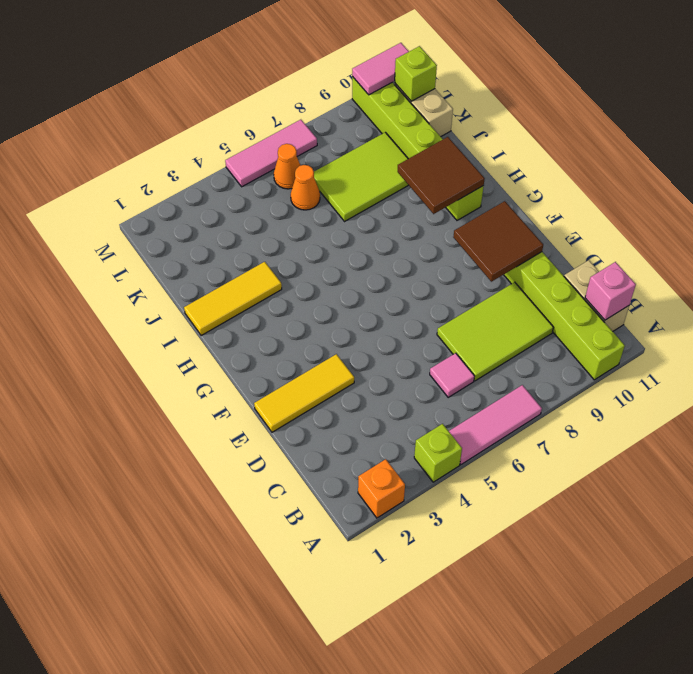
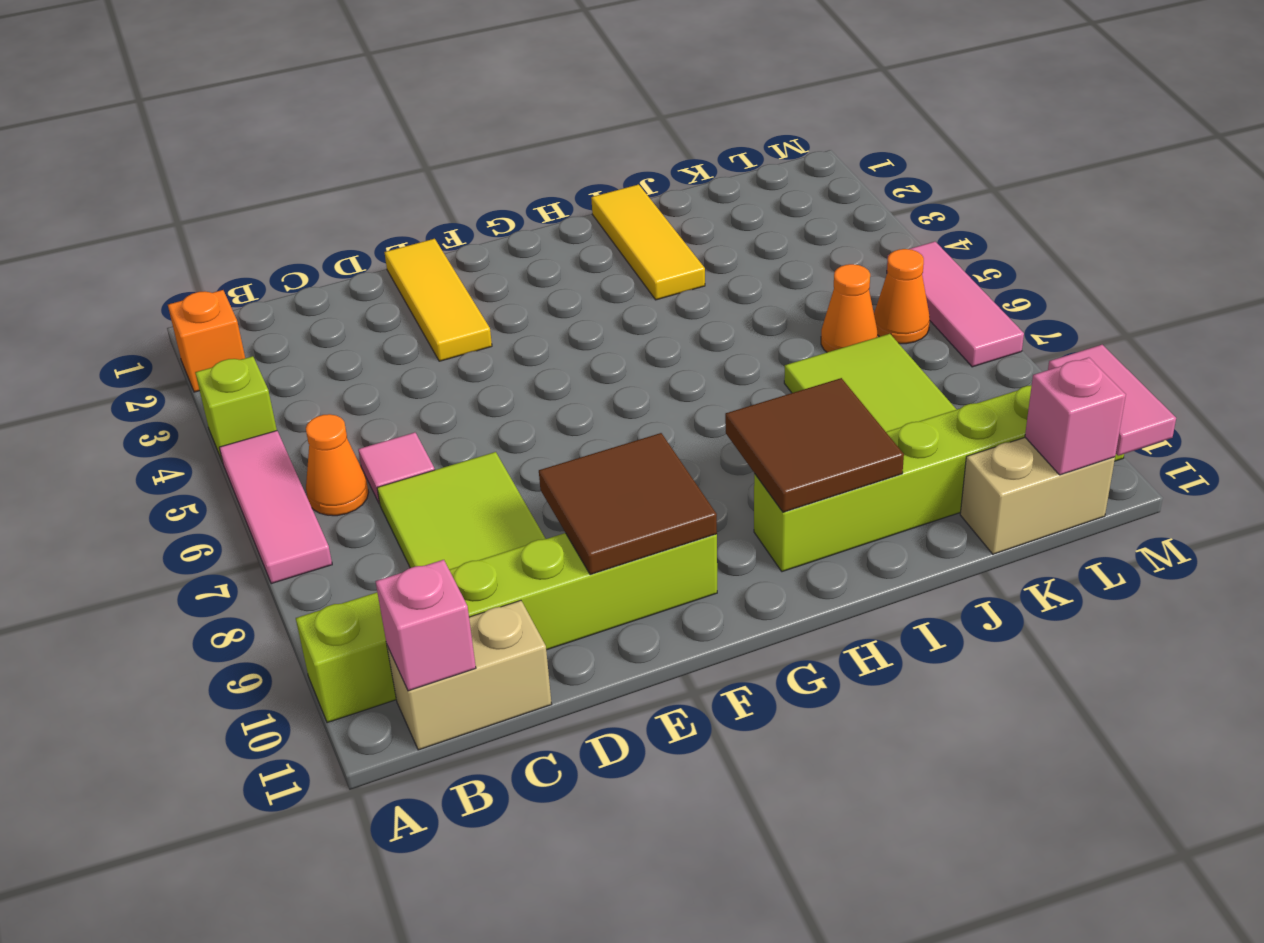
none -> orange cone B6 level 1
lime brick L11 level 2 -> pink brick L11 level 2

